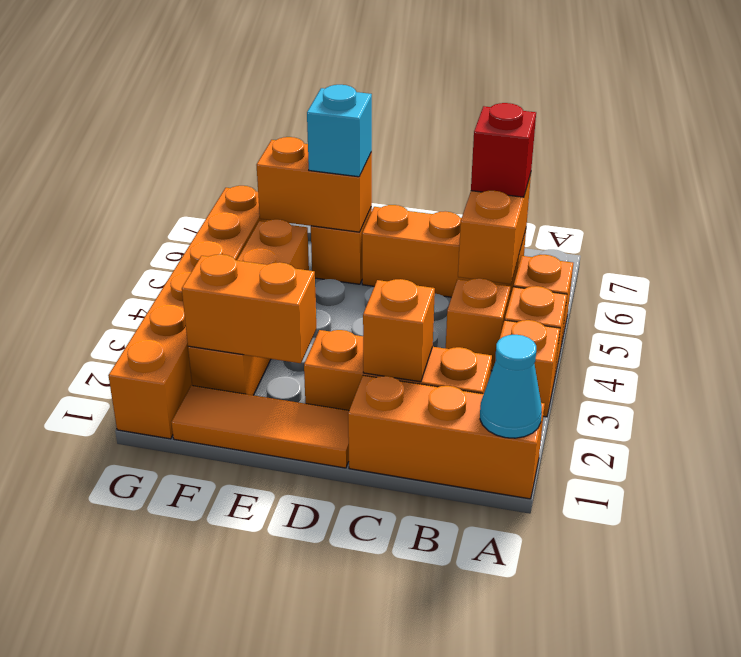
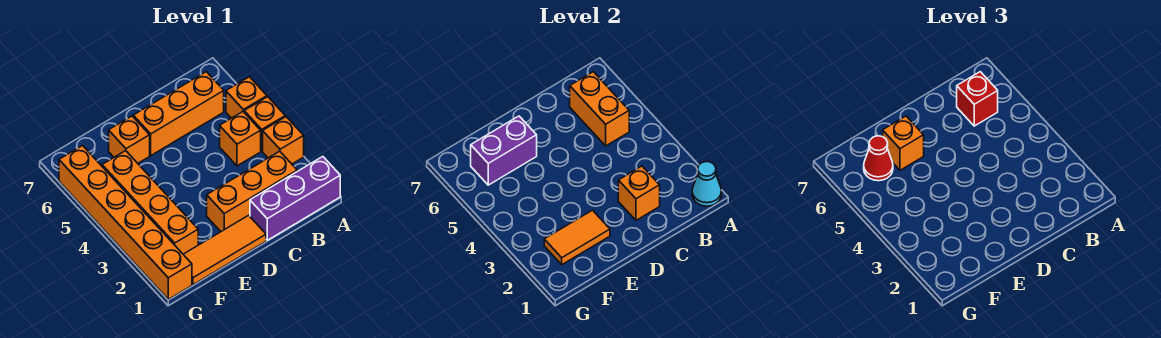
orange brick A1:C1 level 1 -> purple brick A1:C1 level 1
orange brick E2:F2 level 2 -> orange tile E2:F2 level 2
orange brick E6:F6 level 2 -> purple brick E6:F6 level 2
cyan brick E6 level 3 -> orange brick E6 level 3
none -> red cone F6 level 3

